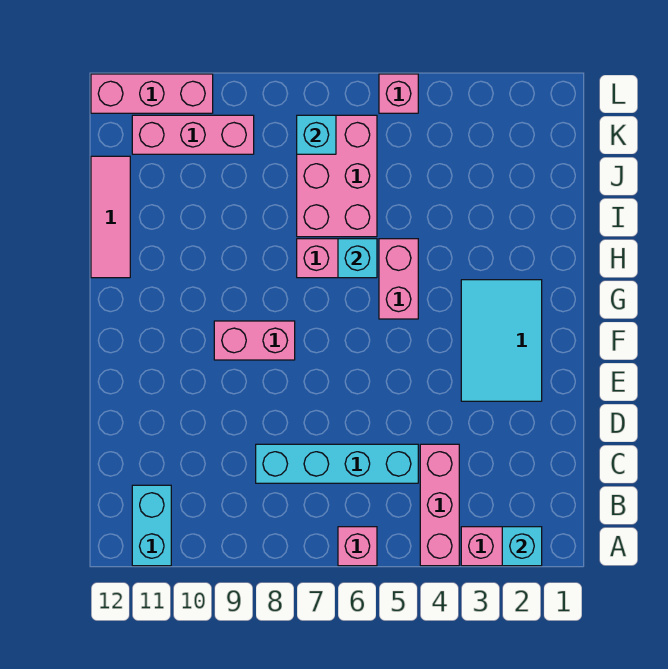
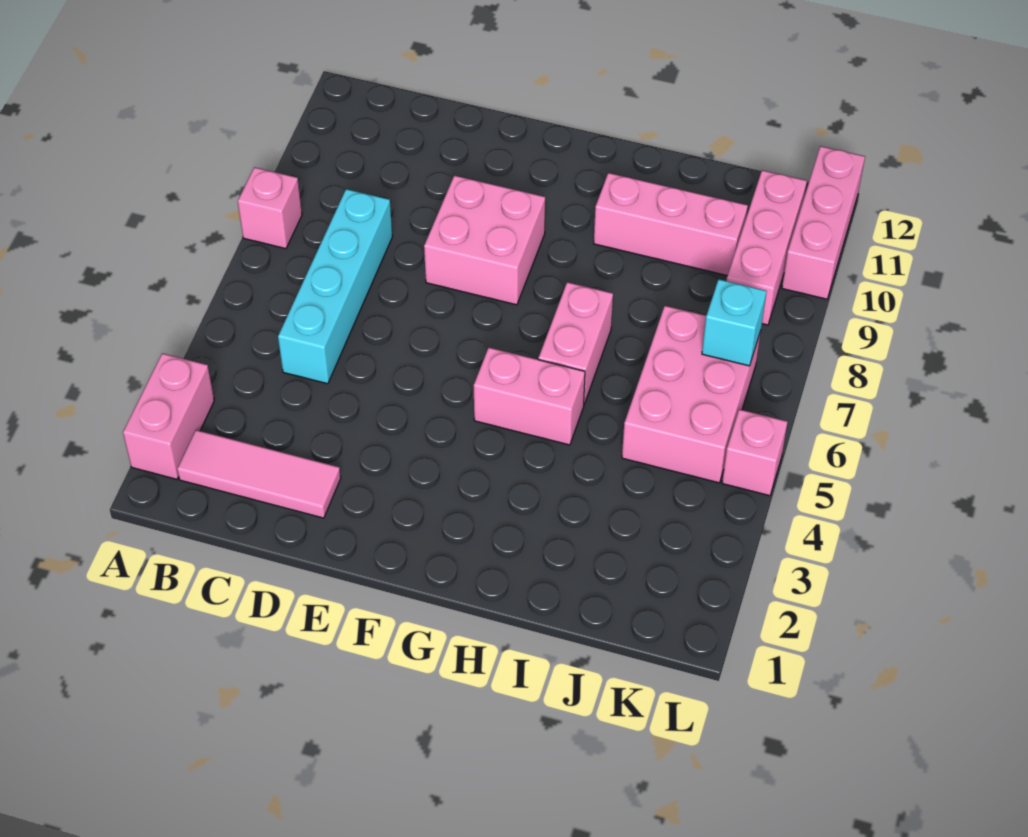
cyan brick A2 level 2 -> none
pink brick A4:C4 level 1 -> pink brick H10:J10 level 1
pink brick A6 level 1 -> pink brick A8 level 1
cyan brick A11:B11 level 1 -> none
cyan tile E2:G3 level 1 -> none
pink brick F8:F9 level 1 -> pink brick E8:F9 level 1
cyan brick H6 level 2 -> none
pink tile H12:J12 level 1 -> pink tile B2:D2 level 1
pink brick I6:K7 level 1 -> pink brick J5:K7 level 1

